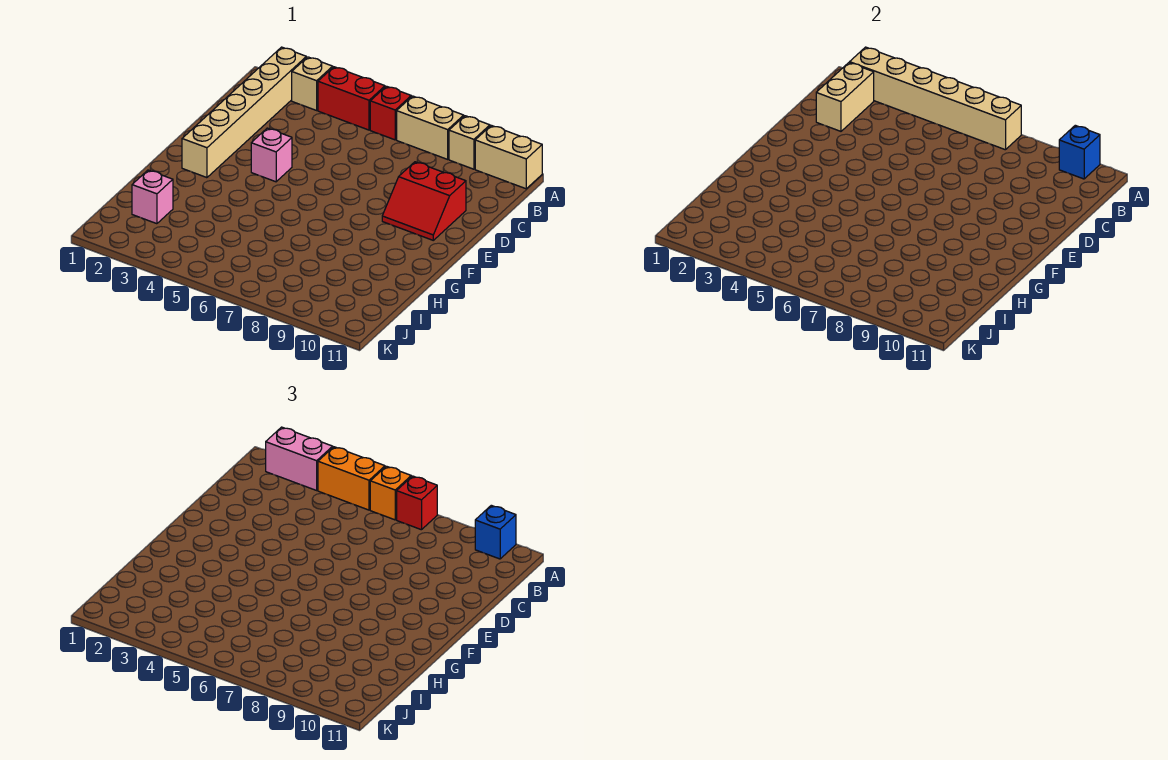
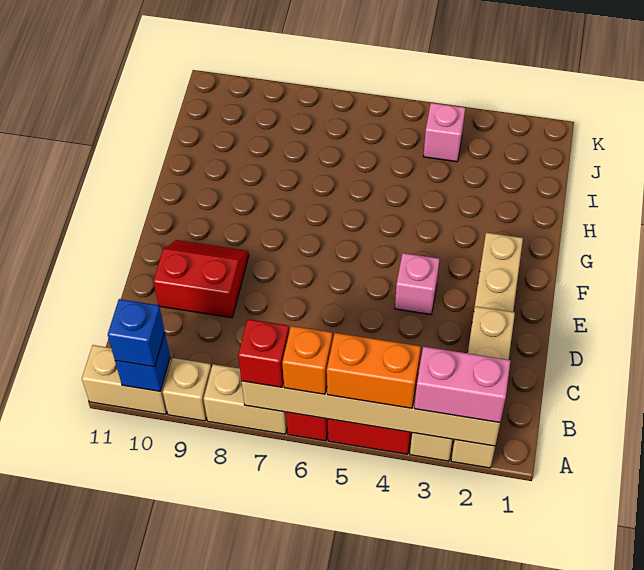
pink brick I2 level 1 -> pink brick J4 level 1

